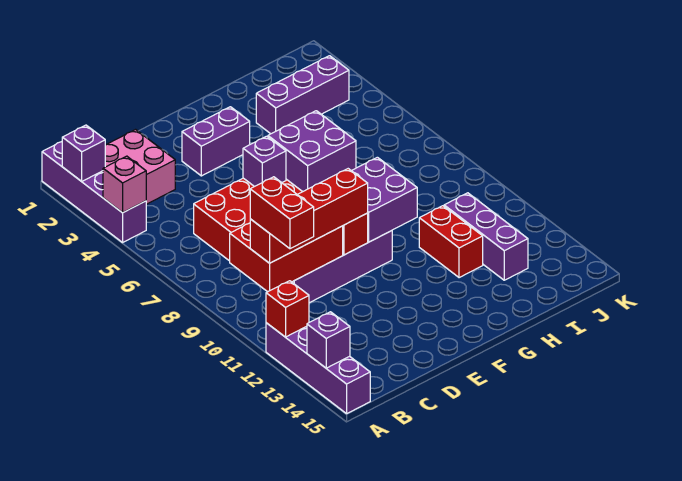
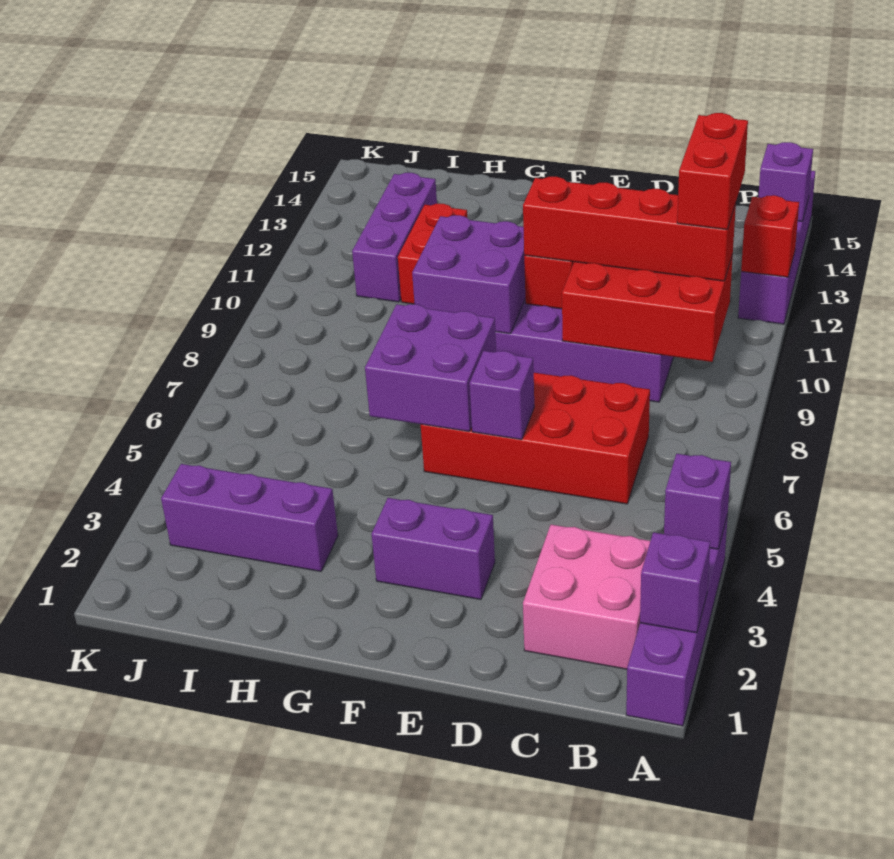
pink brick A4 level 2 -> purple brick A4 level 2

